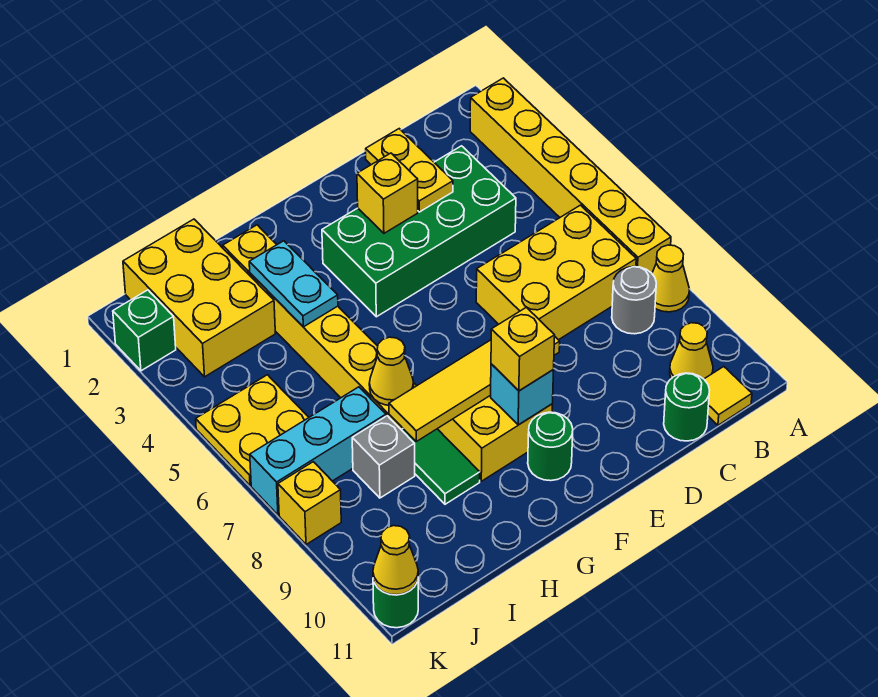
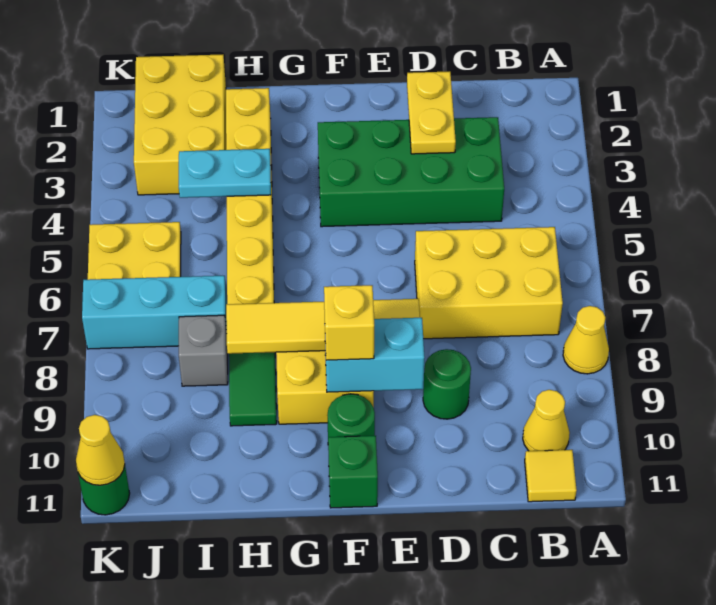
yellow brick A2:A7 level 1 -> none
grey round brick B8 level 1 -> none
green round brick C11 level 1 -> green round brick D9 level 1
yellow brick E3 level 2 -> none
cyan brick F9 level 2 -> cyan brick E9:F9 level 2
cyan plate H3:H4 level 2 -> cyan plate H4:I4 level 2
yellow cone H7 level 2 -> none
green brick K2 level 1 -> green brick F11 level 1
yellow brick K8 level 1 -> none

